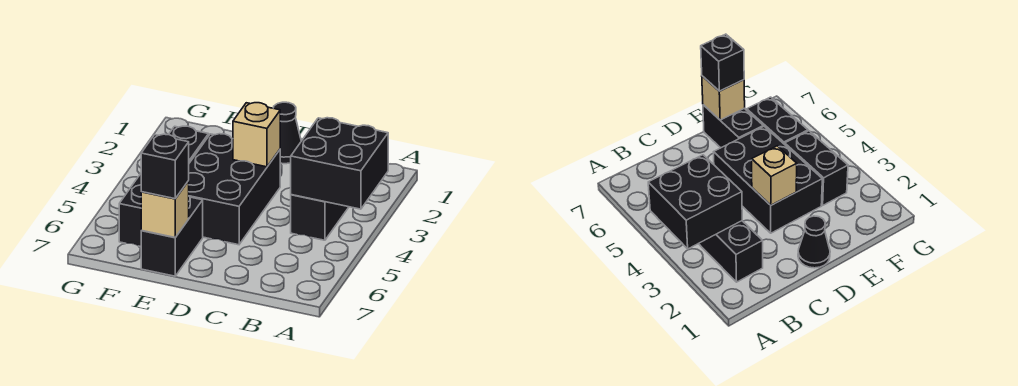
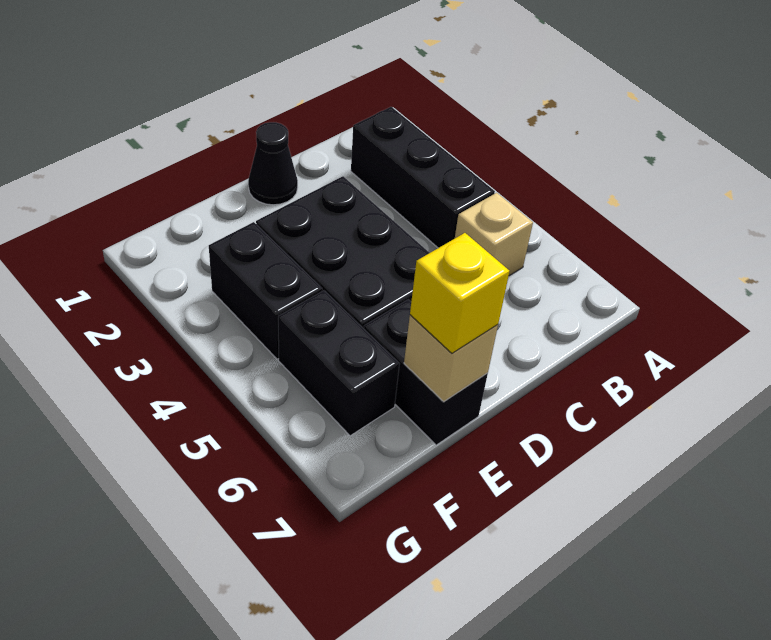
black brick A3:B4 level 2 -> none
tan brick D3 level 2 -> tan brick B5 level 1
black brick E7 level 3 -> yellow brick E7 level 3

